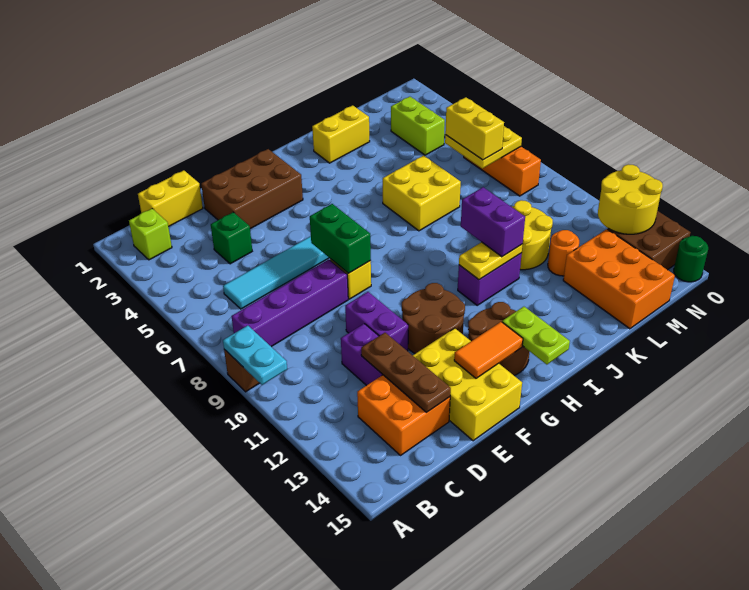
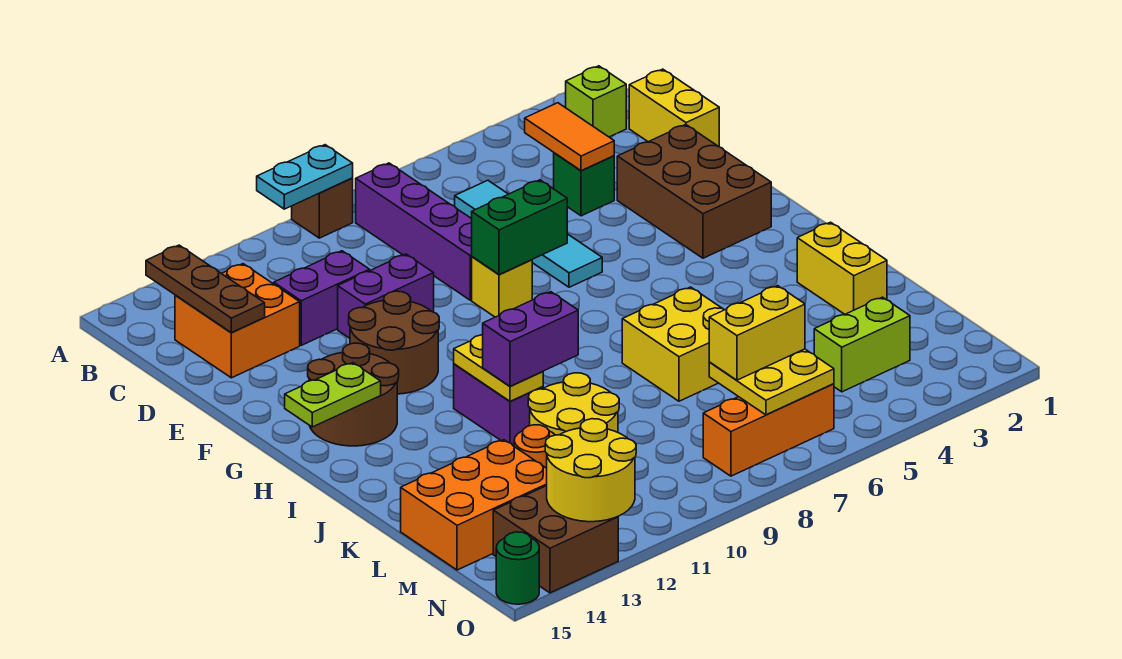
brown plate D12:D14 level 2 -> brown plate B14:D14 level 2
yellow brick E13:F15 level 1 -> none
orange tile F14:G14 level 2 -> orange tile C4:D4 level 2

